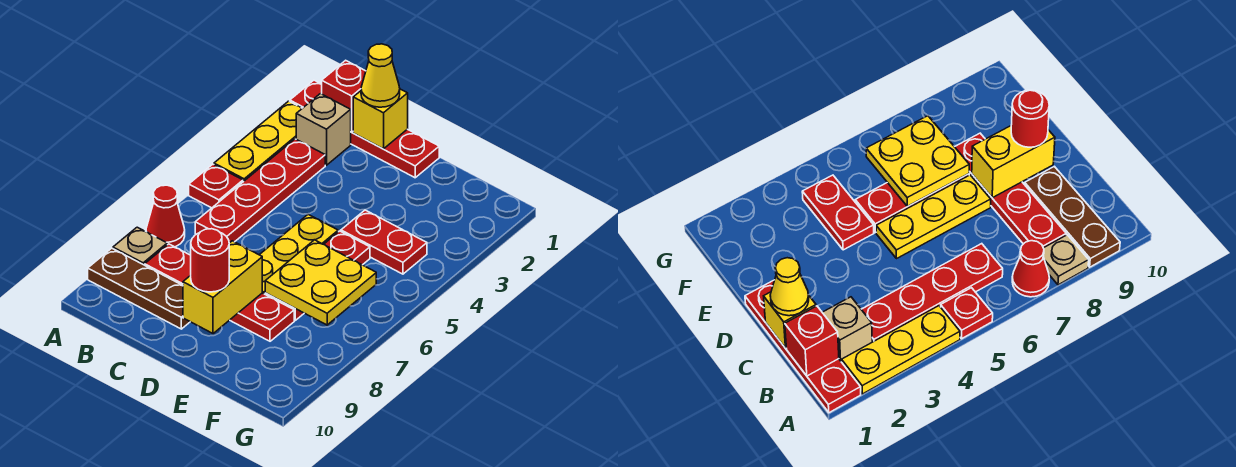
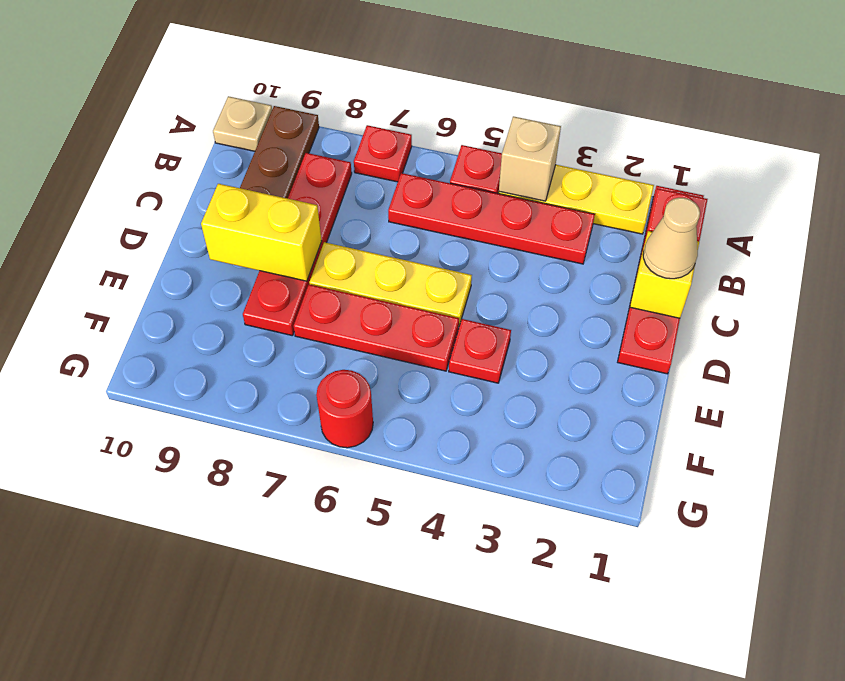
red cone A7 level 1 -> red plate A7 level 1
tan plate A8 level 1 -> tan plate A10 level 1
tan brick B2 level 1 -> tan brick A4 level 2
yellow cone C1 level 3 -> tan cone C1 level 3
red round brick D9 level 3 -> red round brick G6 level 1
red plate E4:F4 level 1 -> red plate E4 level 1
yellow plate E6:F7 level 2 -> none

